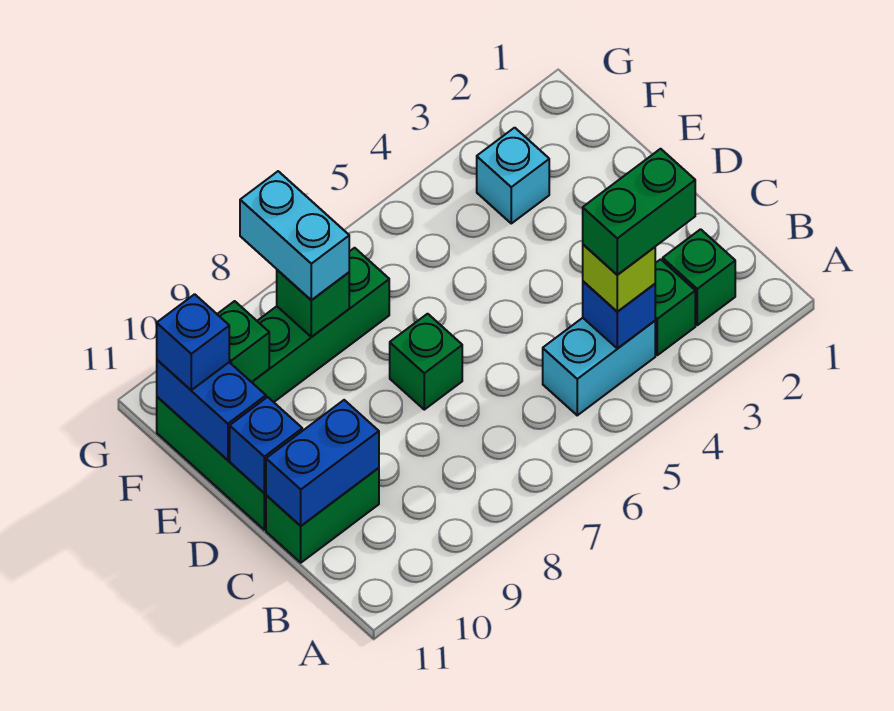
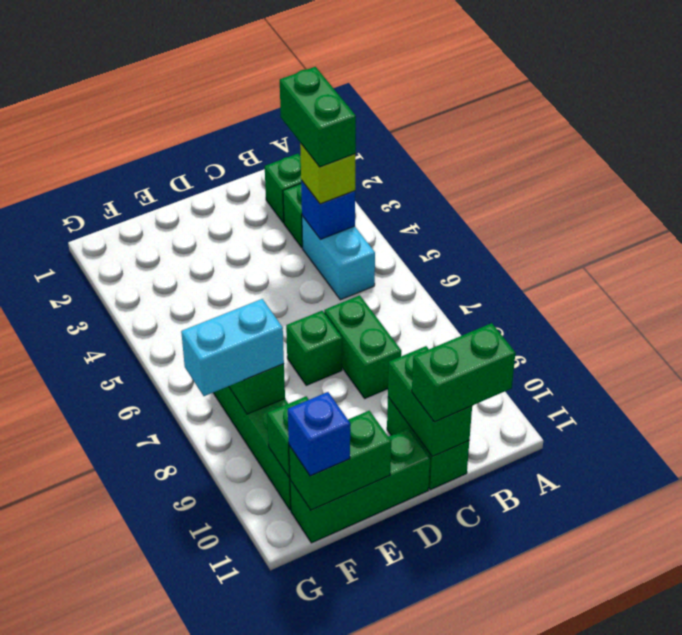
none -> green brick B11:C11 level 3
none -> green brick C7:C8 level 1
blue brick C10:C11 level 2 -> green brick C10:C11 level 2
blue brick D11 level 2 -> none
blue brick E11:F11 level 2 -> green brick E11:F11 level 2
cyan brick F3 level 1 -> none

